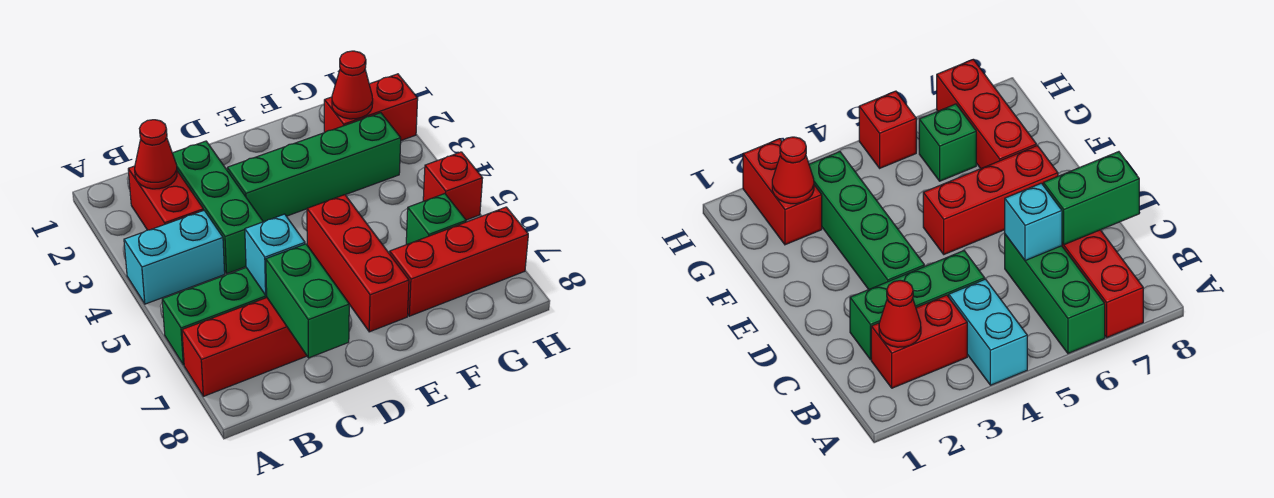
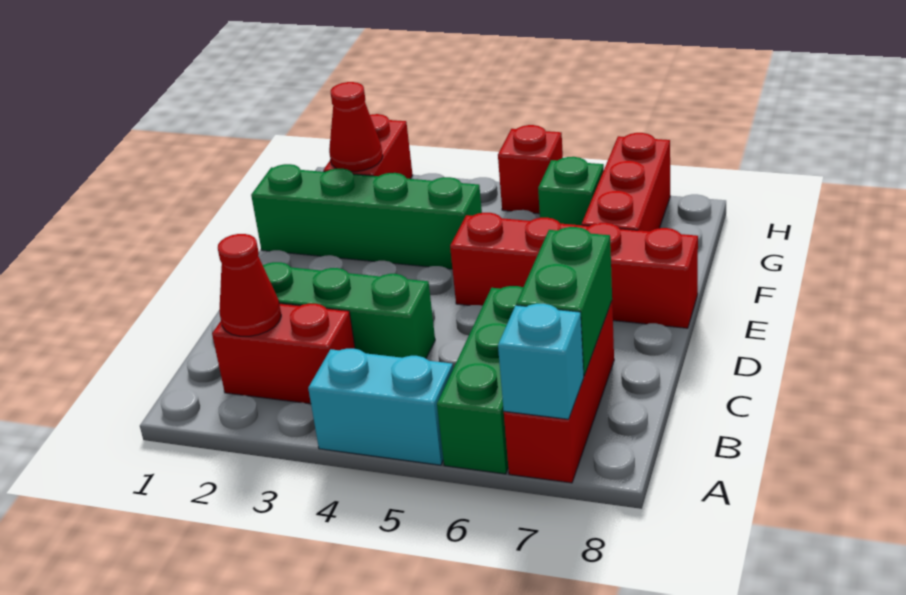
cyan brick A4:B4 level 1 -> cyan brick A4:A5 level 1
cyan brick C6 level 2 -> cyan brick A7 level 2
green brick C7:C8 level 2 -> green brick B7:C7 level 2
green brick D3:G3 level 1 -> green brick F1:F4 level 1
red brick E5:E7 level 1 -> red brick E5:E8 level 1

